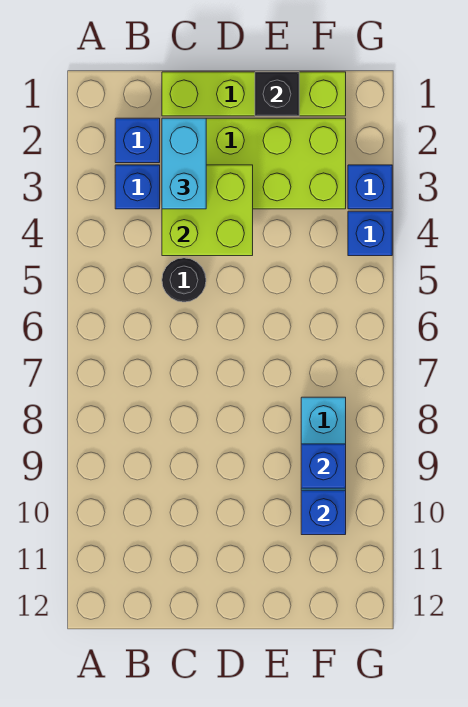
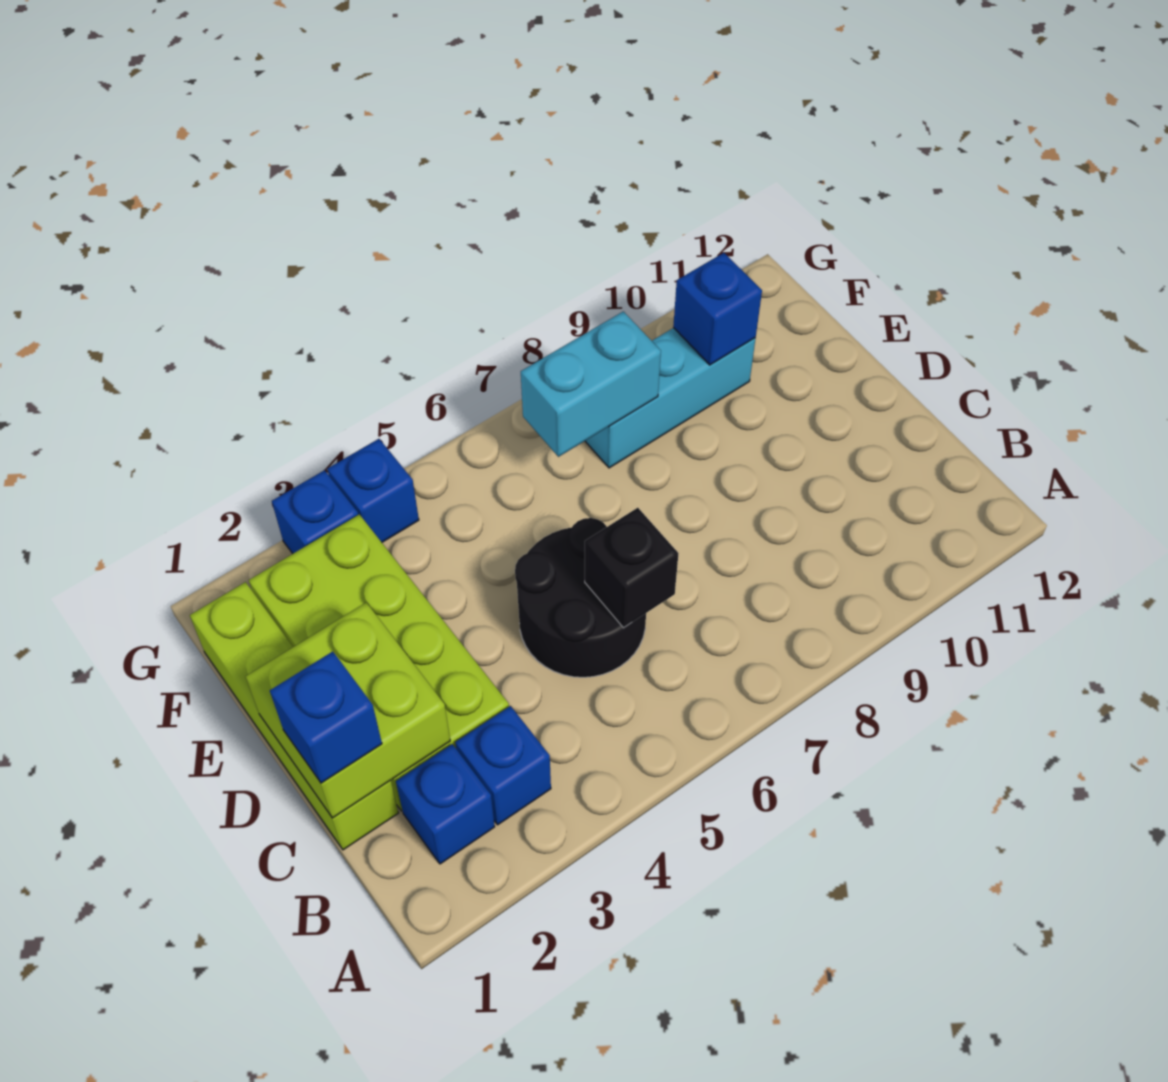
cyan brick C2:C3 level 3 -> cyan brick F7:F8 level 2
lime brick C3:D4 level 2 -> lime brick C1:D2 level 2
black round brick C5 level 1 -> black round brick C5:D6 level 1
black brick E1 level 2 -> black brick C6 level 2
blue brick F9 level 2 -> blue brick C1 level 3

